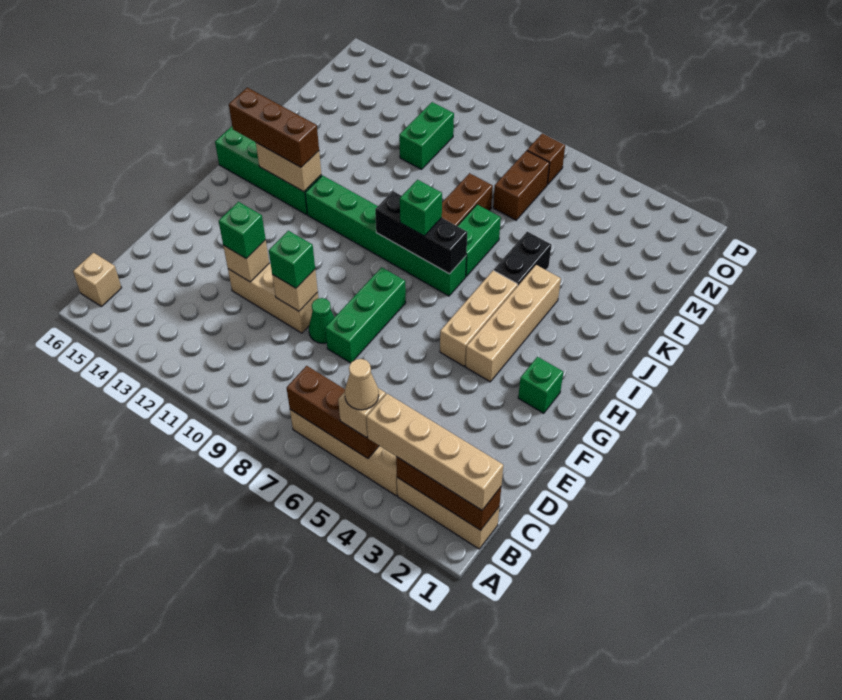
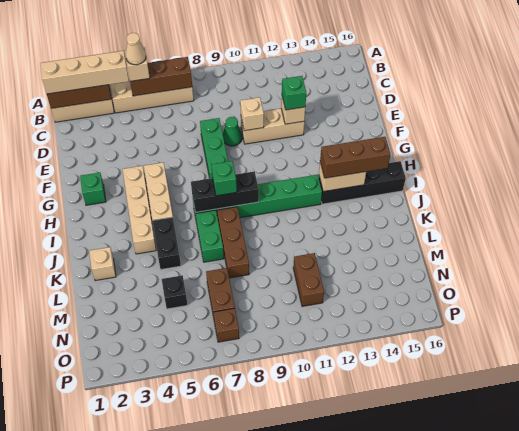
tan brick B16 level 1 -> tan brick K2 level 1
green brick E10 level 3 -> none
green brick I13:I16 level 1 -> black brick I13:I16 level 1
none -> black brick M5 level 1
green brick M11:N11 level 1 -> brown brick M11:N11 level 1

